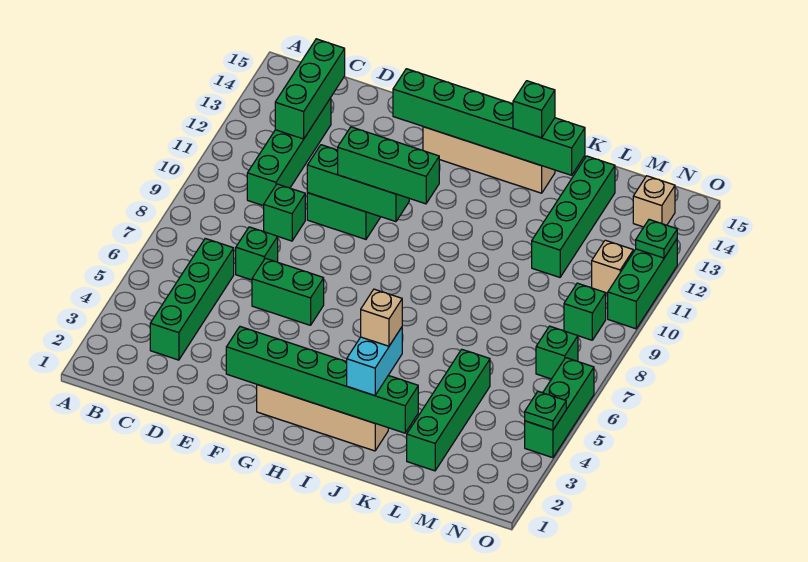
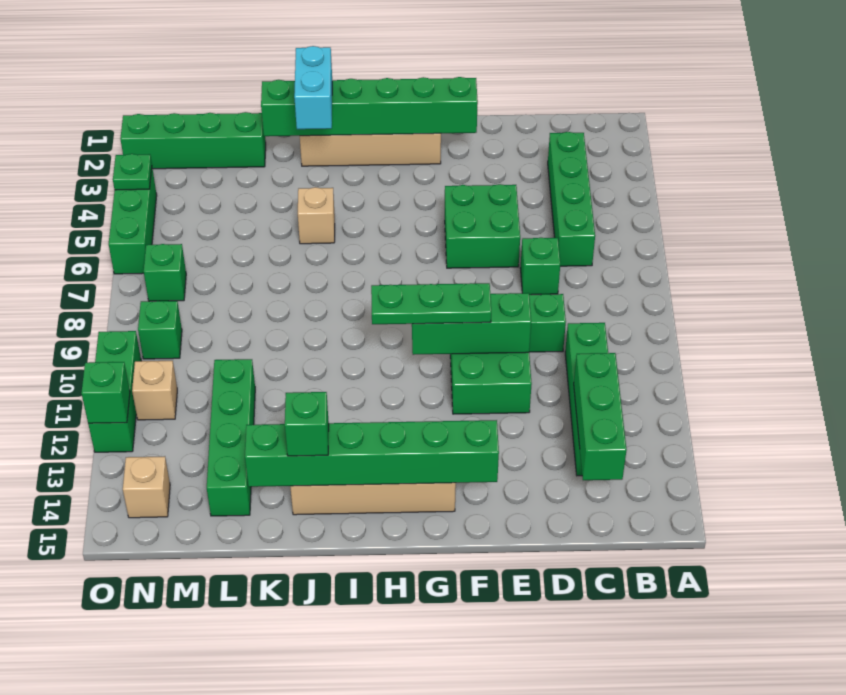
green brick E6:F6 level 1 -> green brick E5:F6 level 1
green brick F10:H10 level 3 -> green plate F10:H10 level 3
tan brick J3 level 4 -> tan brick J5 level 1
green brick L2:L5 level 1 -> green brick L2:O2 level 1
green plate O12 level 2 -> green brick O12 level 2

